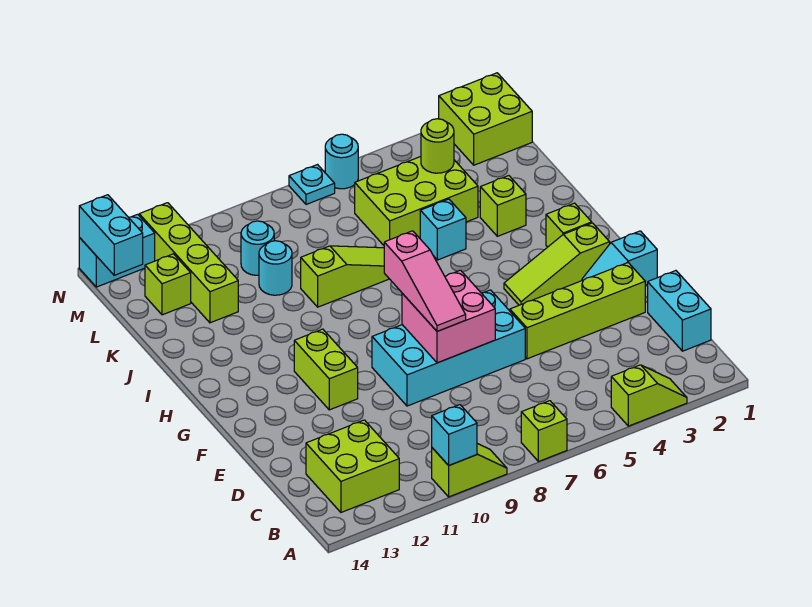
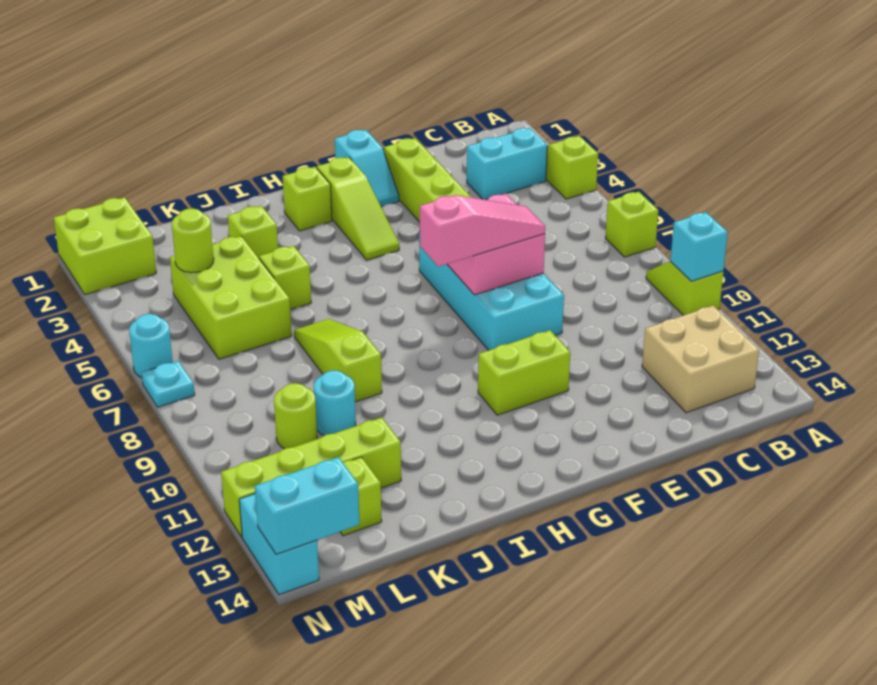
lime brick B12:C13 level 1 -> tan brick B12:C13 level 1
cyan brick C1:D1 level 1 -> cyan brick B3:C3 level 1
cyan brick J5 level 1 -> lime brick J5 level 1
cyan round brick L10 level 1 -> lime round brick L10 level 1

